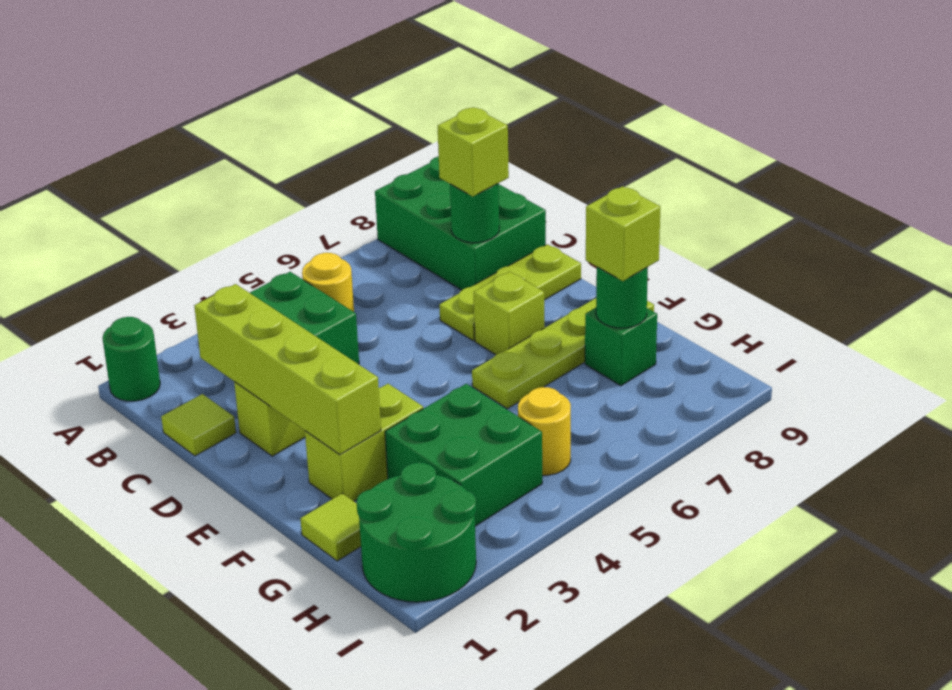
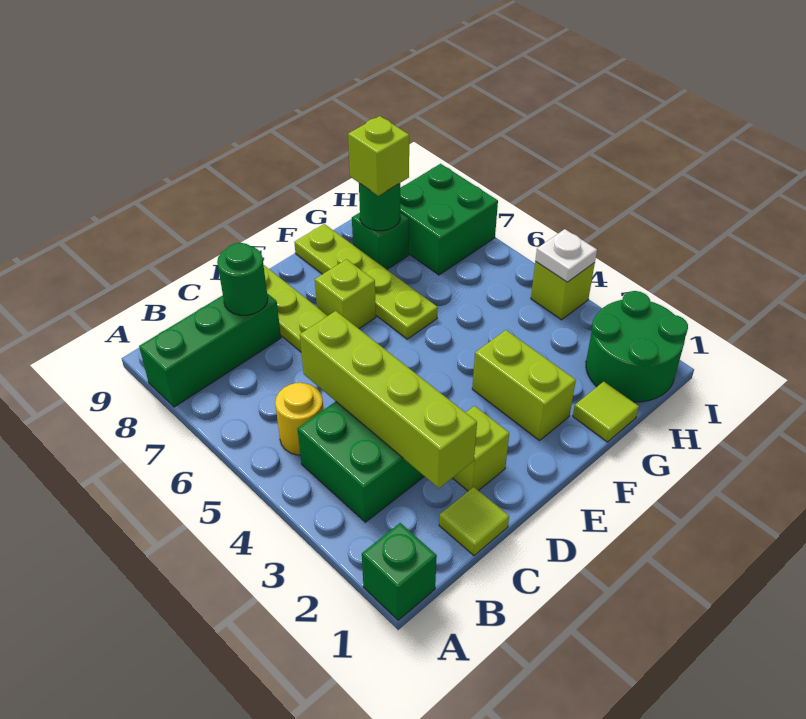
green round brick A1 level 1 -> green brick A1 level 1
green brick A8:C9 level 1 -> green brick A8:C8 level 1
lime brick C2:F2 level 2 -> lime brick C2:C5 level 2
lime brick C8 level 3 -> lime brick I4 level 1
green brick G3:H4 level 1 -> green brick H7:I8 level 1
yellow round brick H5 level 1 -> none
none -> white plate I4 level 2

